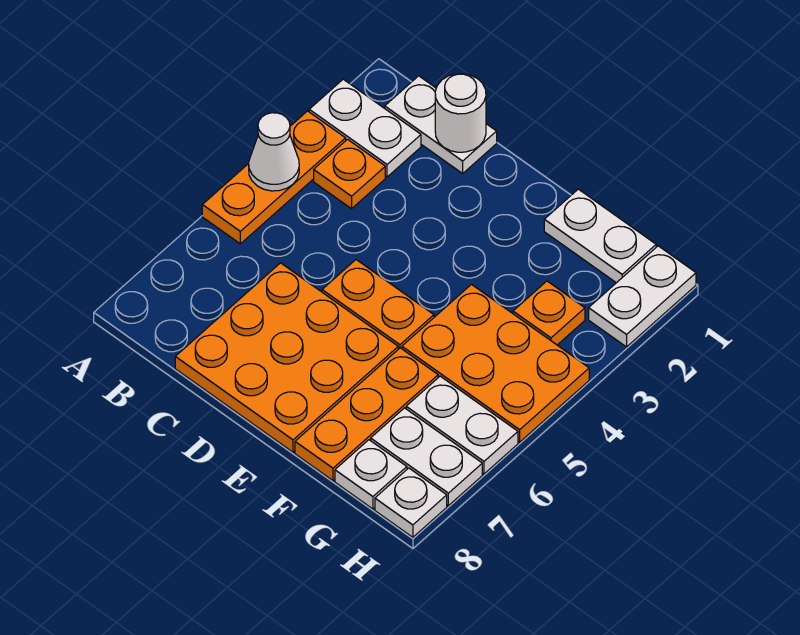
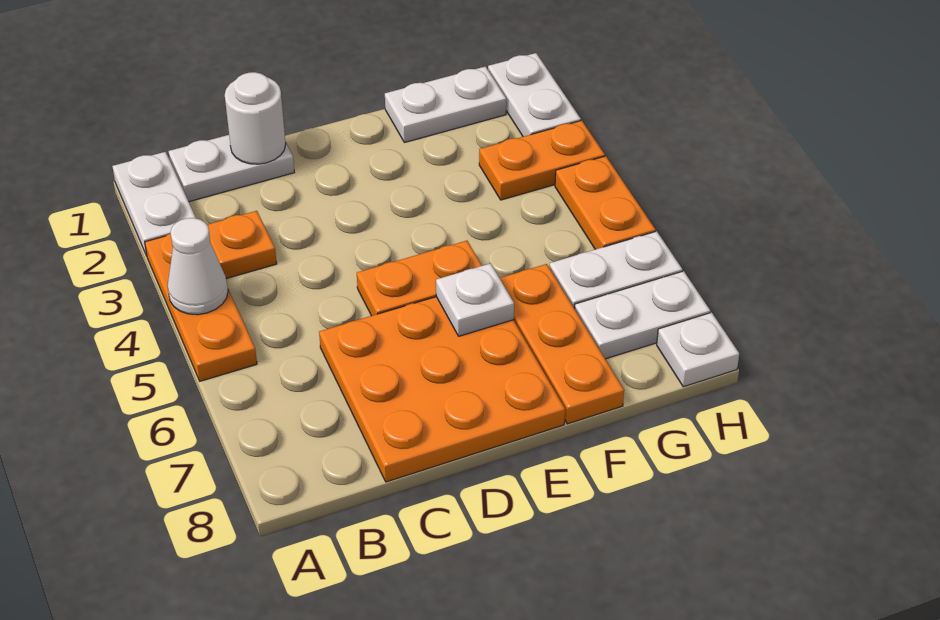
white plate A2:B2 level 1 -> white plate A1:A2 level 1
orange plate F4:H5 level 1 -> orange plate H4:H5 level 1
orange plate G3 level 1 -> orange plate G3:H3 level 1
white plate G8 level 1 -> white plate E6 level 2

